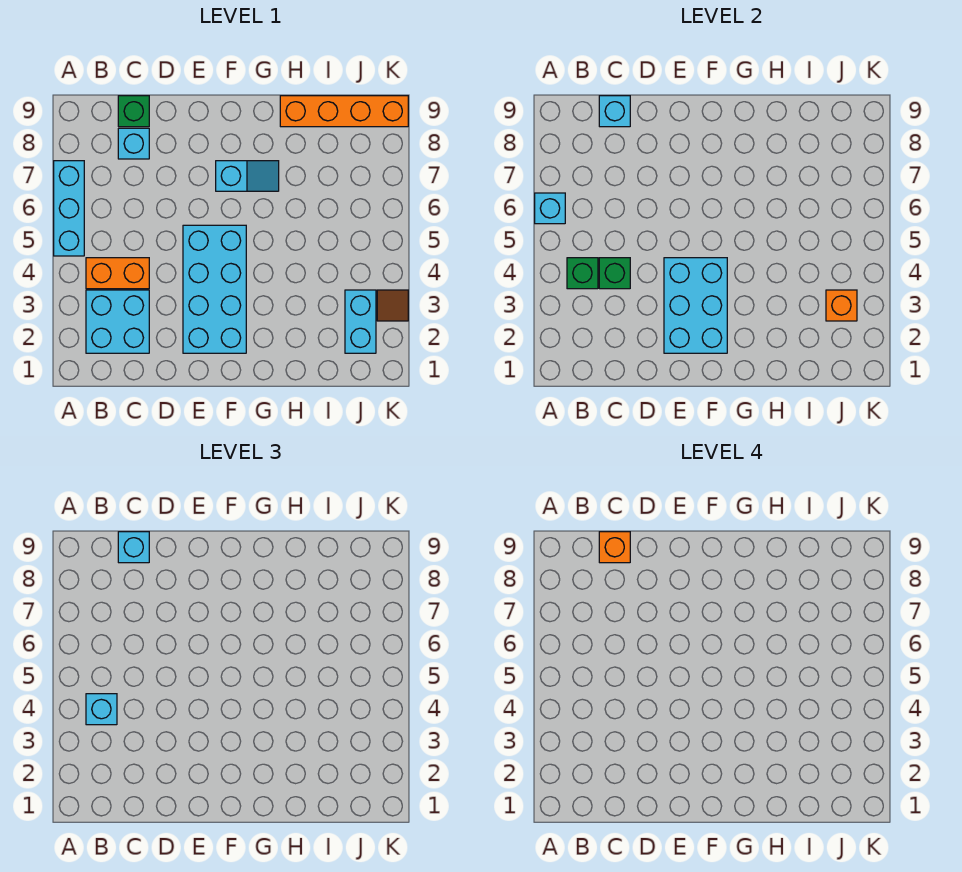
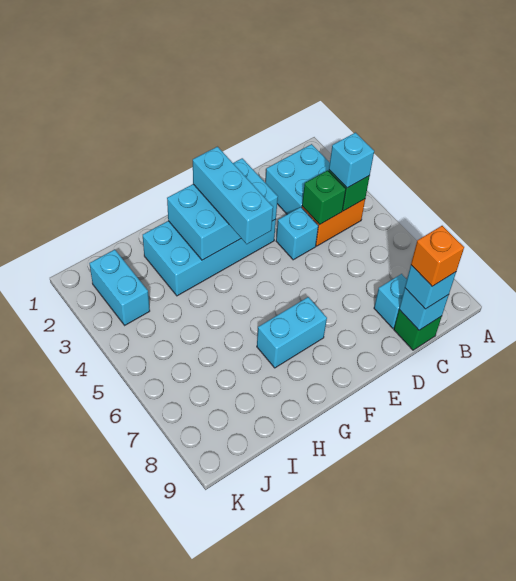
cyan brick A5:A7 level 1 -> cyan brick F2:F4 level 3
cyan brick A6 level 2 -> cyan brick D4 level 1
cyan brick E2:F5 level 1 -> cyan brick E2:H3 level 1
cyan brick E2:F4 level 2 -> cyan brick E2:G3 level 2
cyan slope F7:G7 level 1 top F -> cyan brick F7:G7 level 1
orange brick H9:K9 level 1 -> none
orange brick J3 level 2 -> none
brown tile K3 level 1 -> none

